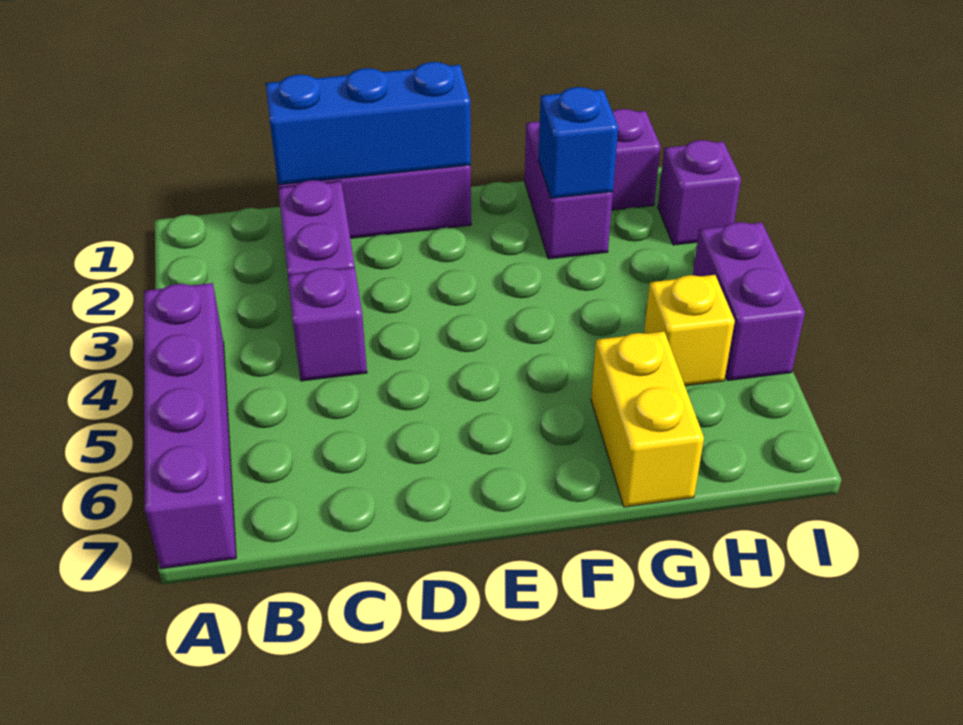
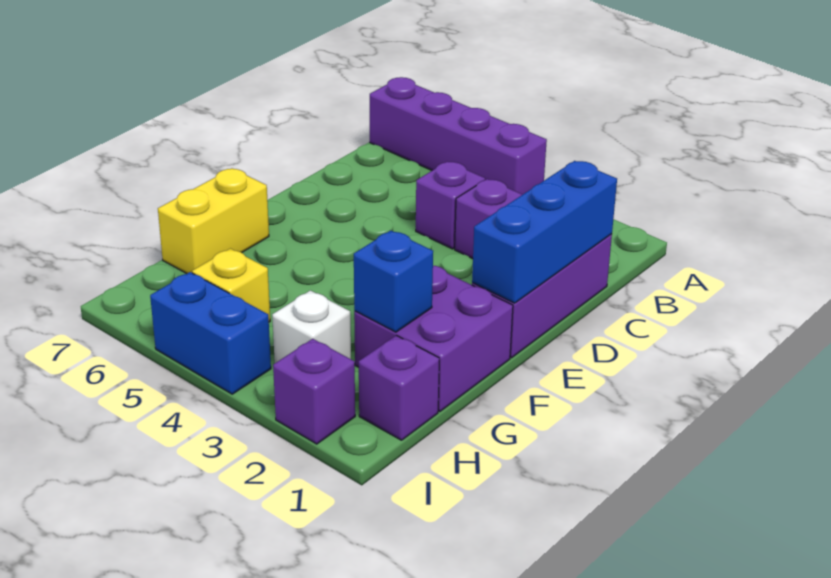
purple brick G1:G2 level 1 -> purple brick F1:G2 level 1
yellow brick G6:G7 level 1 -> yellow brick F7:G7 level 1
none -> white brick H3 level 1
purple brick I4:I5 level 1 -> blue brick I4:I5 level 1

